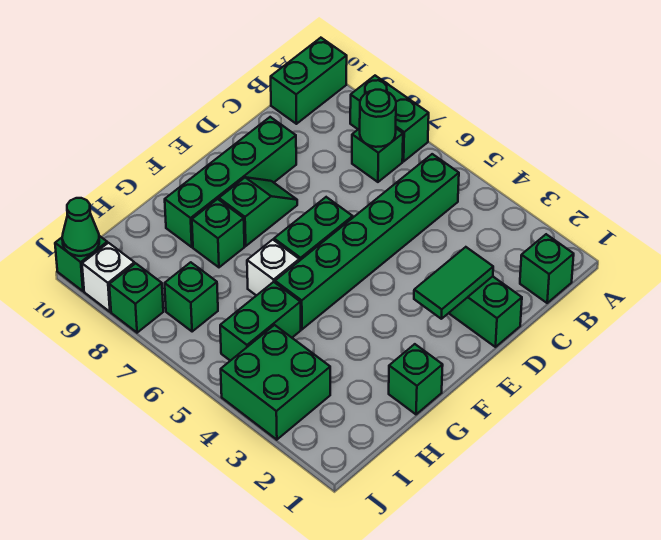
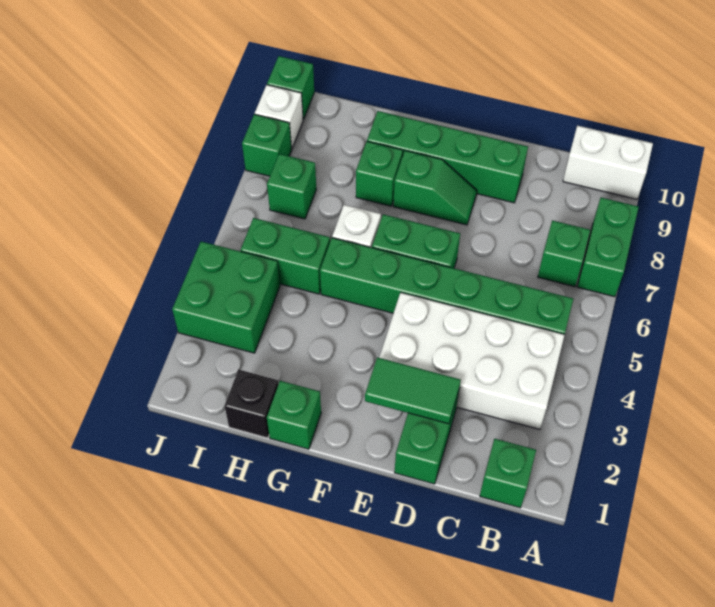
green brick A10:B10 level 1 -> white brick A10:B10 level 1
none -> white brick B3:E4 level 1
green round brick B7 level 2 -> none
none -> black brick H1 level 1
green cone J10 level 2 -> none

